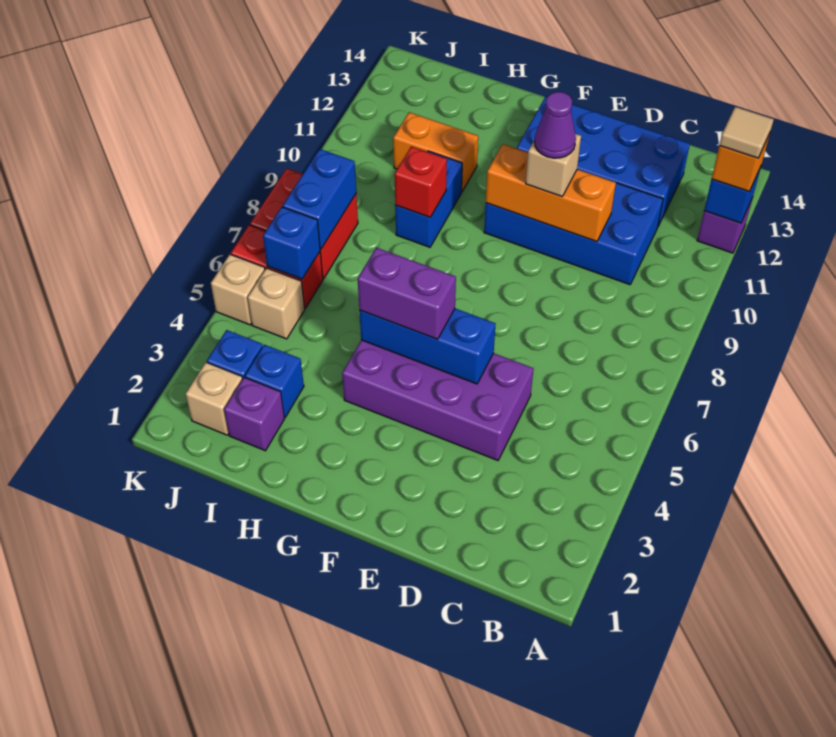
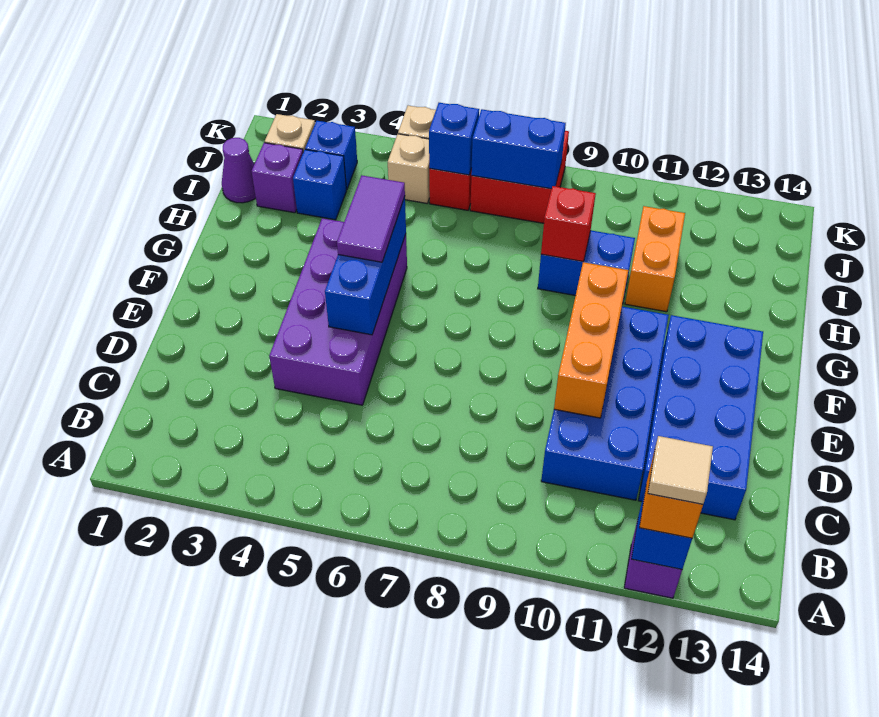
tan brick E10 level 3 -> none
purple cone E10 level 4 -> purple cone I1 level 1
purple brick F5:G5 level 3 -> purple tile F5:G5 level 3

